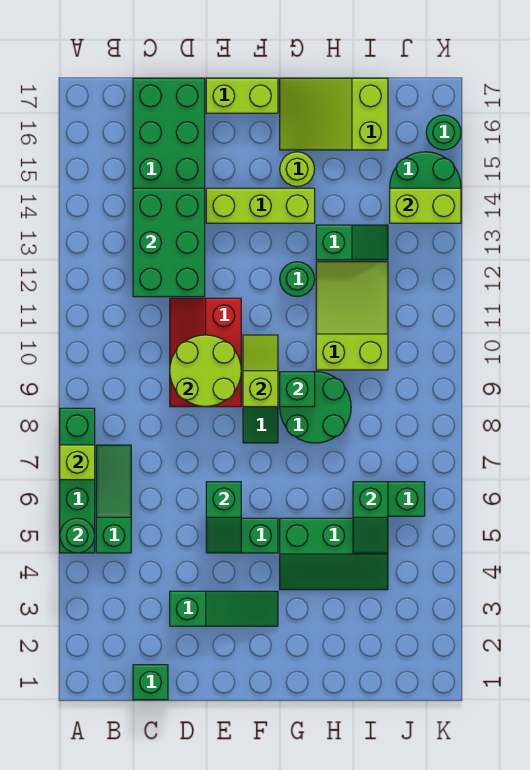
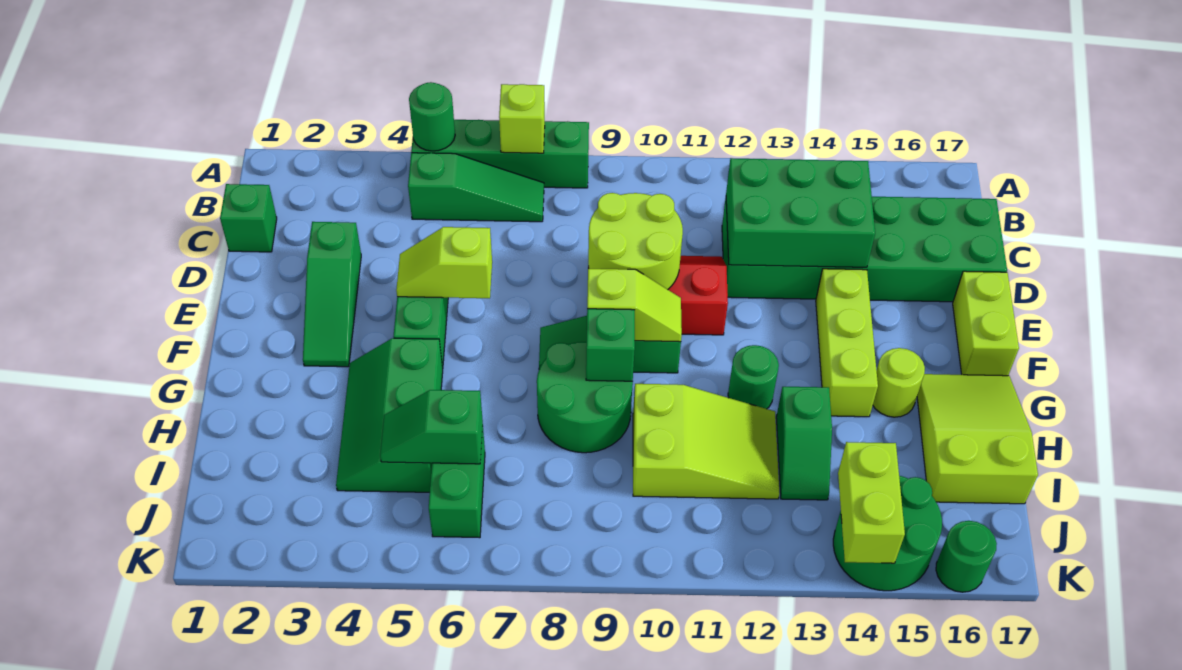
green slope E5:E6 level 2 top 6 -> lime slope E5:E6 level 2 top 6

